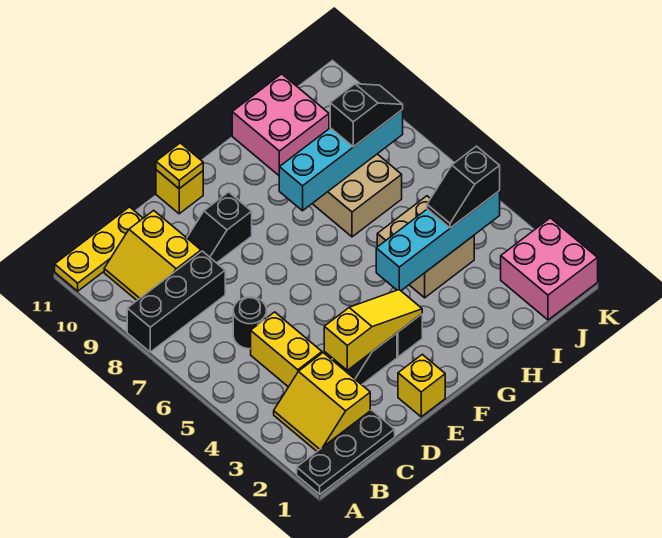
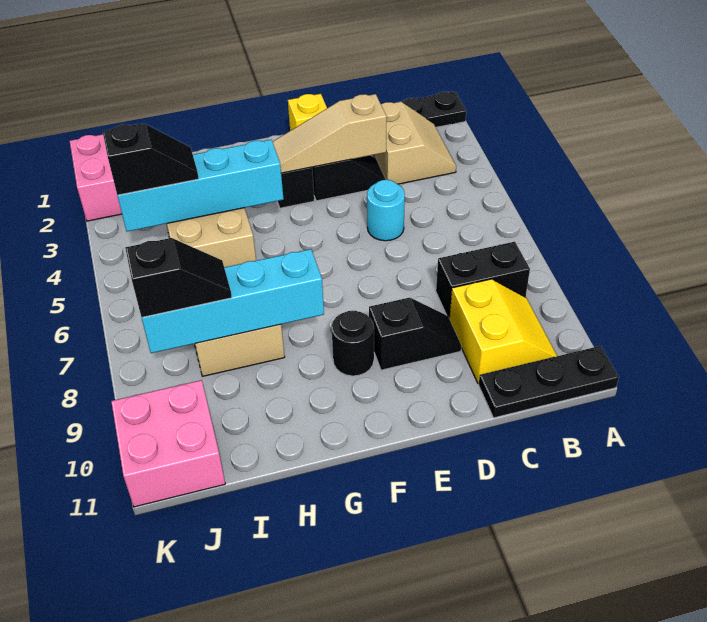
black brick A8:C8 level 1 -> black brick B8:C8 level 1
yellow plate A11:C11 level 1 -> black plate A11:C11 level 1
yellow slope B2:C3 level 1 top C -> tan slope B2:C3 level 1 top C
yellow brick C4:C5 level 1 -> none
black round brick C6 level 1 -> black round brick F9 level 1
yellow slope D3:F3 level 2 top D -> tan slope D3:F3 level 2 top D
none -> cyan round brick D5 level 1
yellow brick E11 level 1 -> none
yellow plate E11 level 2 -> none
pink brick H10:I11 level 1 -> pink brick J10:K11 level 1
black slope I8:J8 level 3 top I -> black slope I8:J8 level 3 top J

